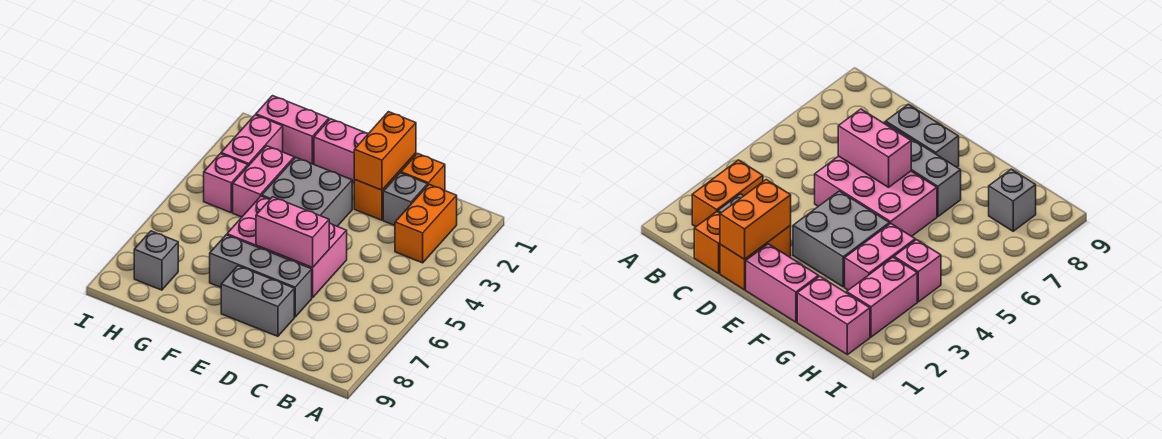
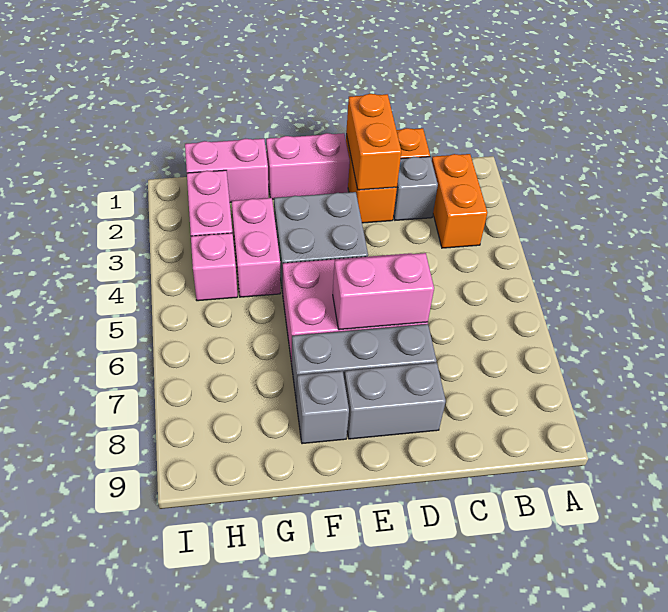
grey brick H8 level 1 -> grey brick F8 level 1

